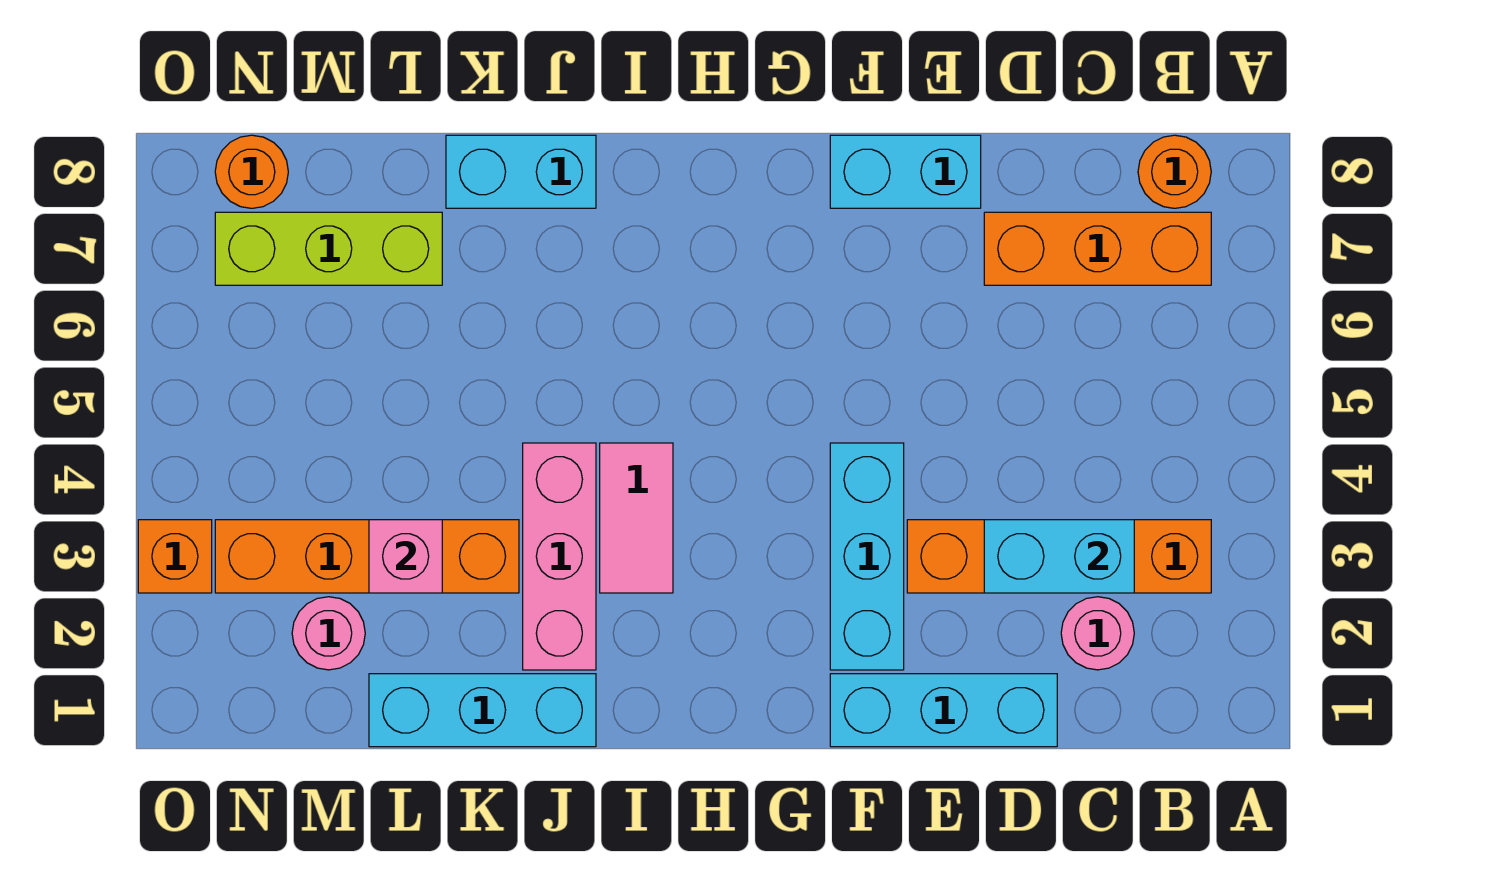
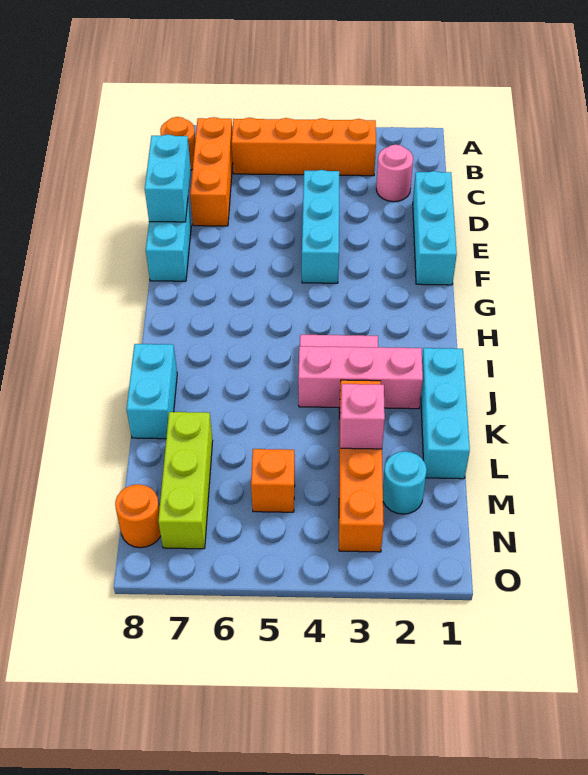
orange brick B3:E3 level 1 -> orange brick B3:B6 level 1
cyan brick C3:D3 level 2 -> cyan brick D8:E8 level 2
cyan brick F2:F4 level 1 -> cyan brick D4:F4 level 1
pink round brick M2 level 1 -> cyan round brick M2 level 1
orange brick O3 level 1 -> orange brick M5 level 1

